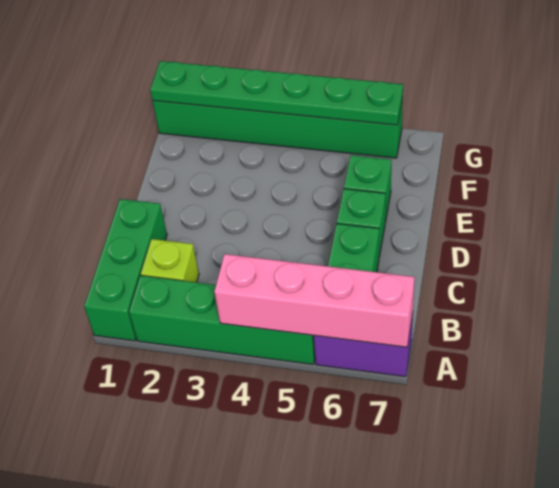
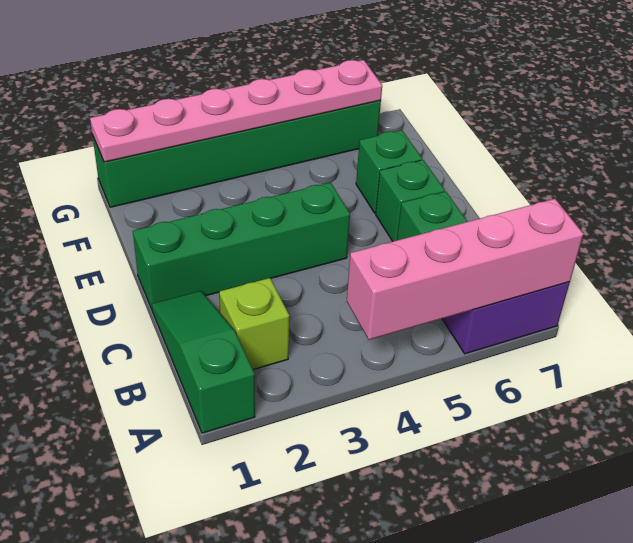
green brick A1:C1 level 1 -> green slope A1:C1 level 1 top A
green brick A2:A5 level 1 -> green brick D1:D4 level 1
green plate G1:G6 level 2 -> pink plate G1:G6 level 2

